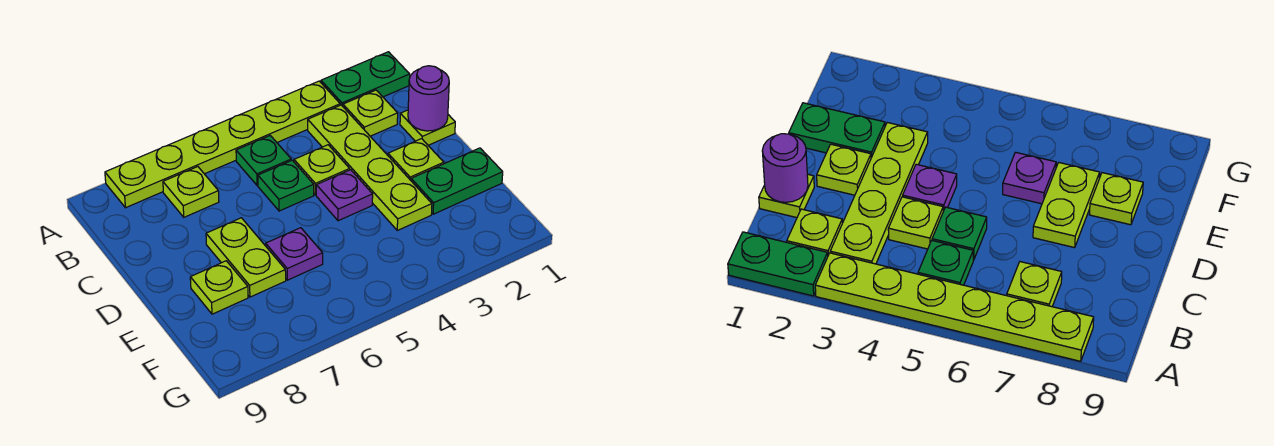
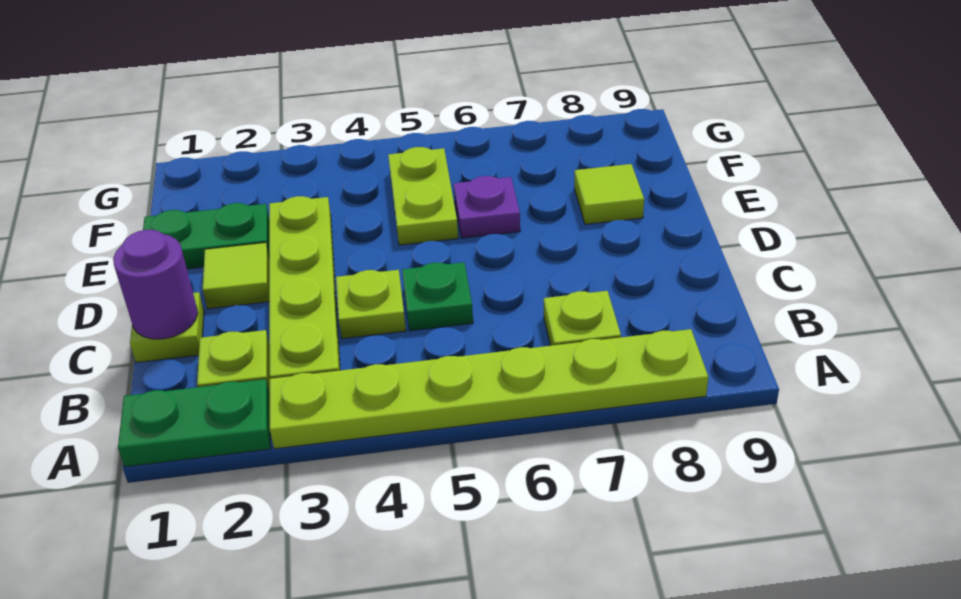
green plate B5 level 1 -> none
lime plate D2 level 1 -> lime tile D2 level 1
purple plate D4 level 1 -> none
lime plate D7:E7 level 1 -> lime plate E5:F5 level 1
lime plate E8 level 1 -> lime tile E8 level 1

